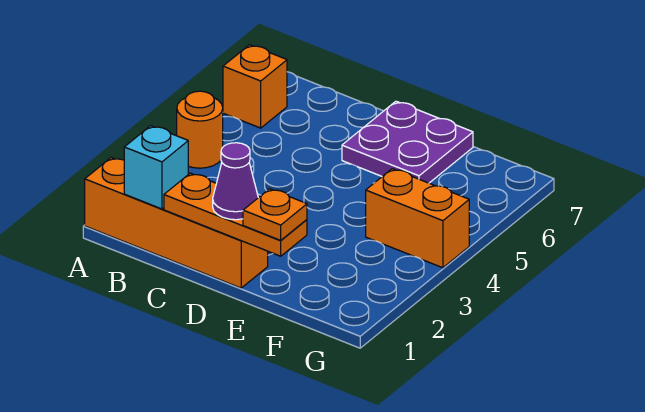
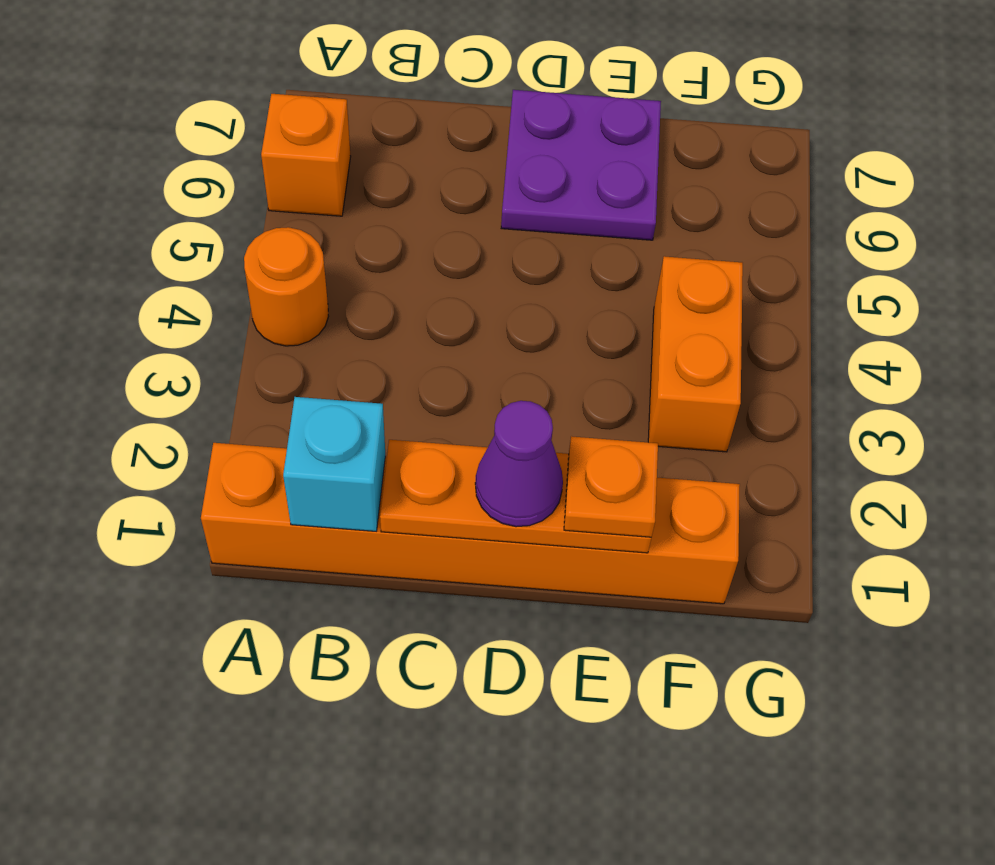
orange brick A1:D1 level 1 -> orange brick A1:F1 level 1
orange brick F4:G4 level 1 -> orange brick F3:F4 level 1

